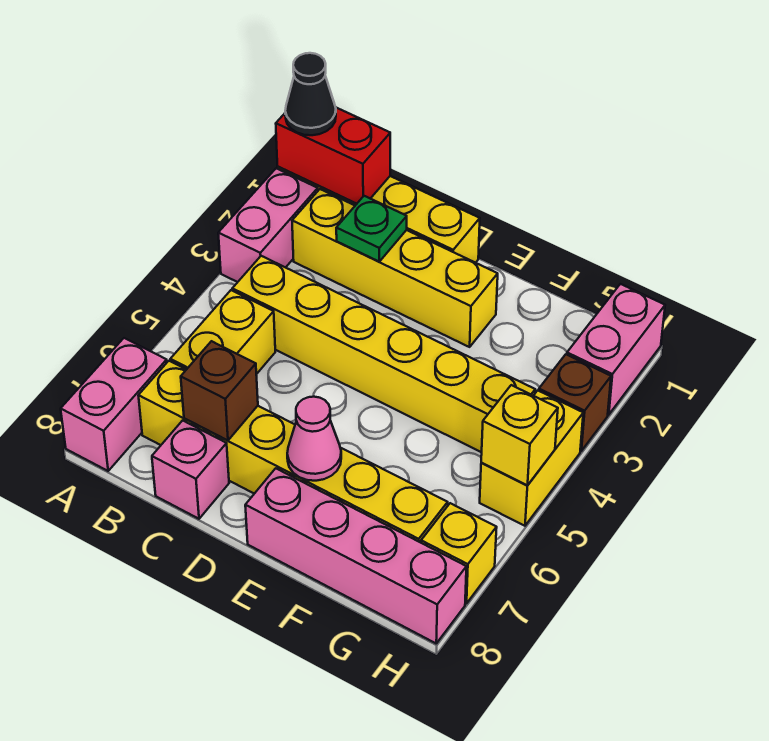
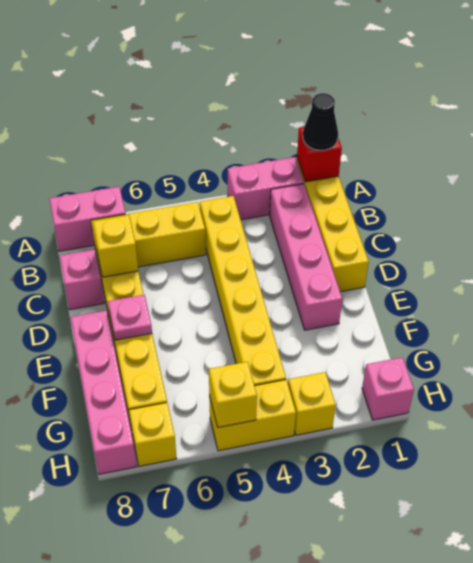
red brick A1:B1 level 2 -> red brick A1 level 2
yellow brick B2:E2 level 1 -> pink brick B2:E2 level 1
green plate C2 level 2 -> none
brown brick C7 level 2 -> yellow brick C7 level 2
pink cone E7 level 2 -> pink plate E7 level 2
pink brick H1:H2 level 1 -> pink brick H1 level 1
brown brick H3 level 1 -> yellow brick H3 level 1

